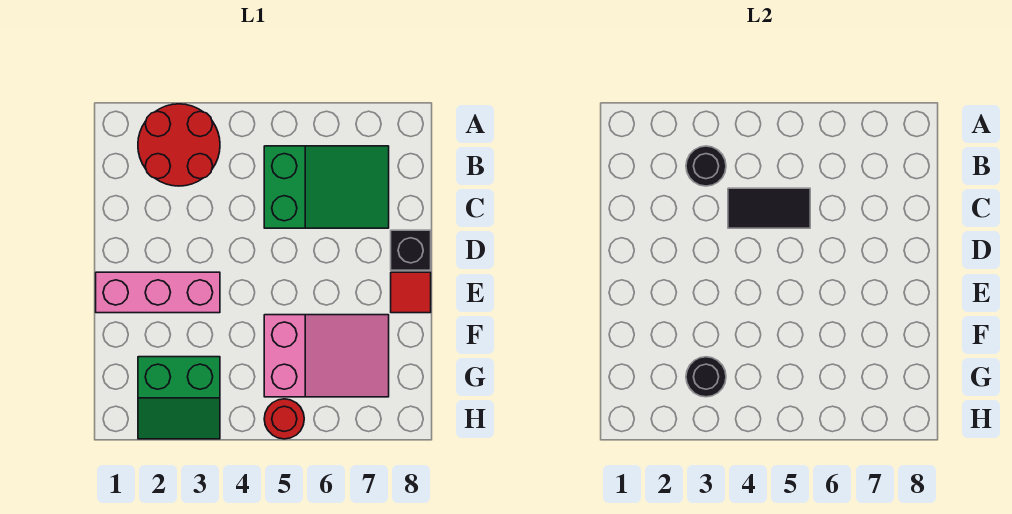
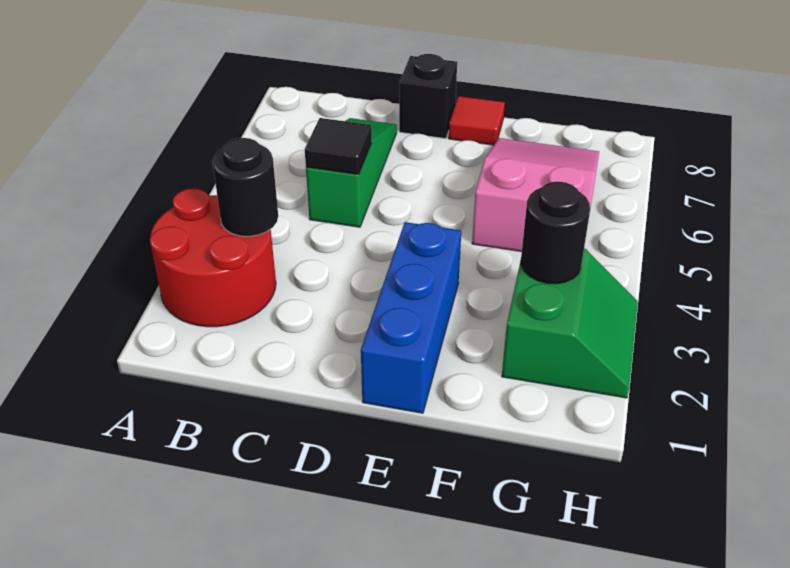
green slope B5:C7 level 1 top 5 -> green slope C5:C7 level 1 top 5
black tile C4:C5 level 2 -> black tile C5 level 2
pink brick E1:E3 level 1 -> blue brick E1:E3 level 1
red round brick H5 level 1 -> none

